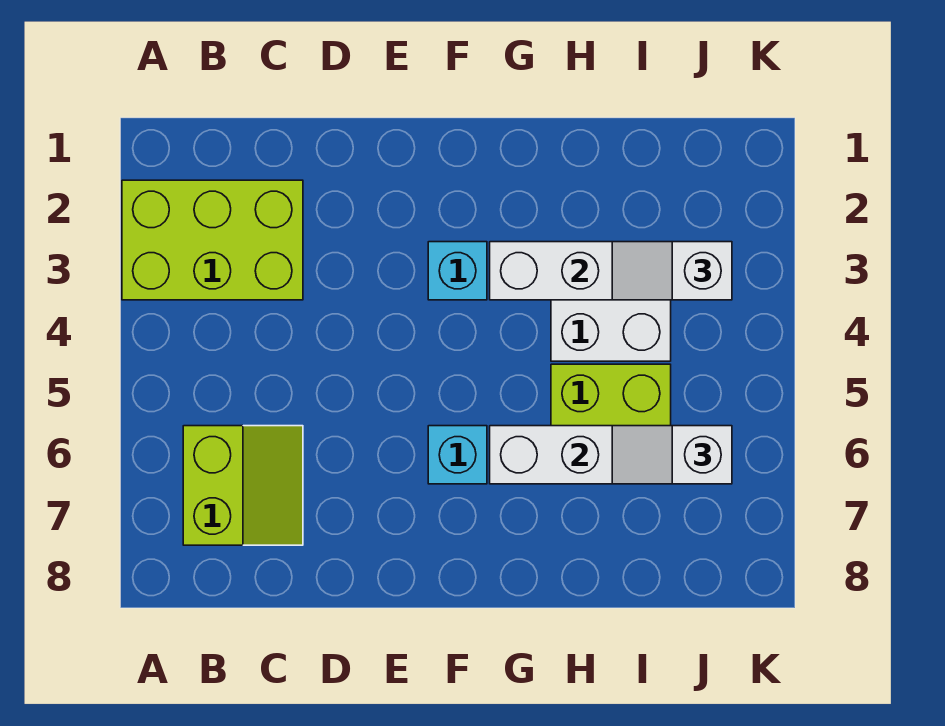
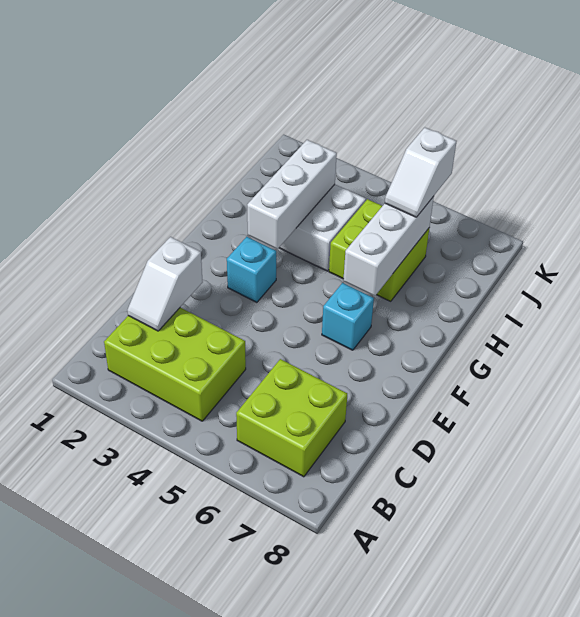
lime brick A2:C3 level 1 -> lime brick B2:C4 level 1
lime slope B6:C7 level 1 top B -> lime brick B6:C7 level 1
white slope I3:J3 level 3 top J -> white slope C2:D2 level 2 top D

